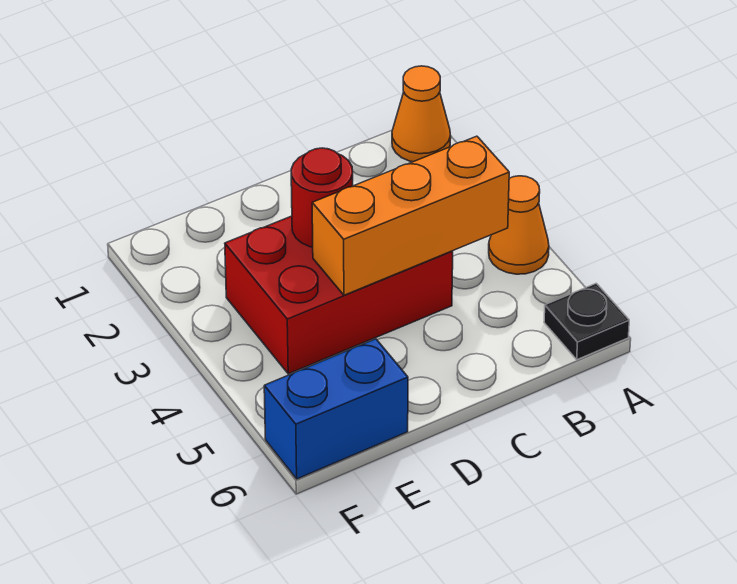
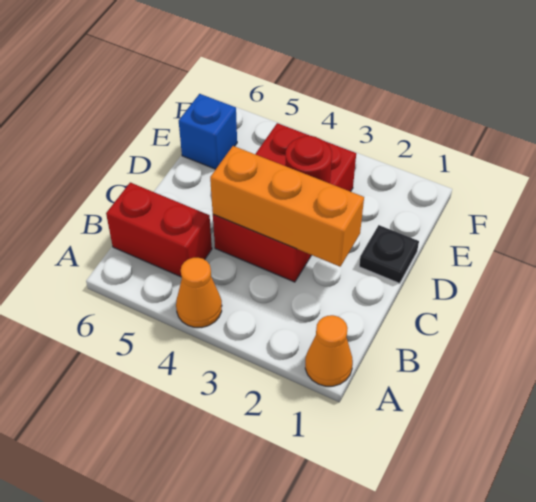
black plate A6 level 1 -> black plate D1 level 1
orange brick B4:D4 level 2 -> orange brick C2:C4 level 2
none -> red brick B5:B6 level 1
blue brick E6:F6 level 1 -> blue brick E6 level 1

